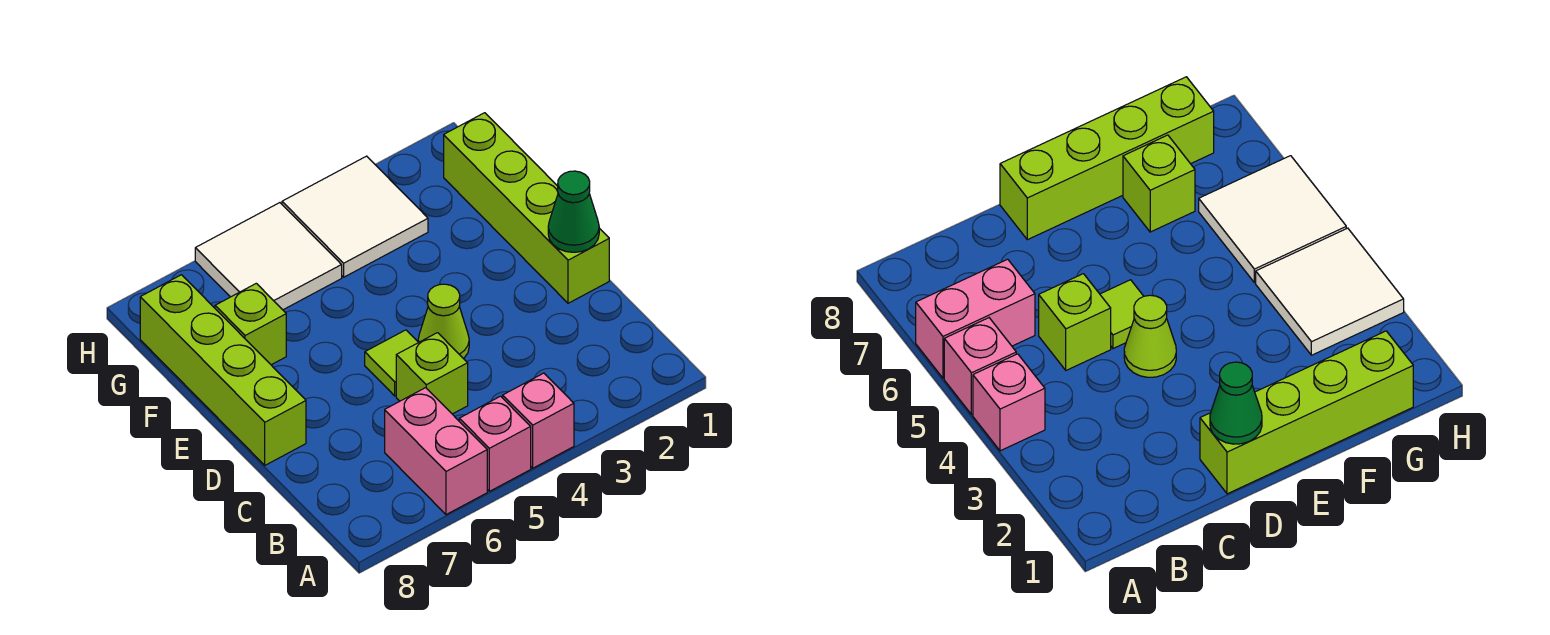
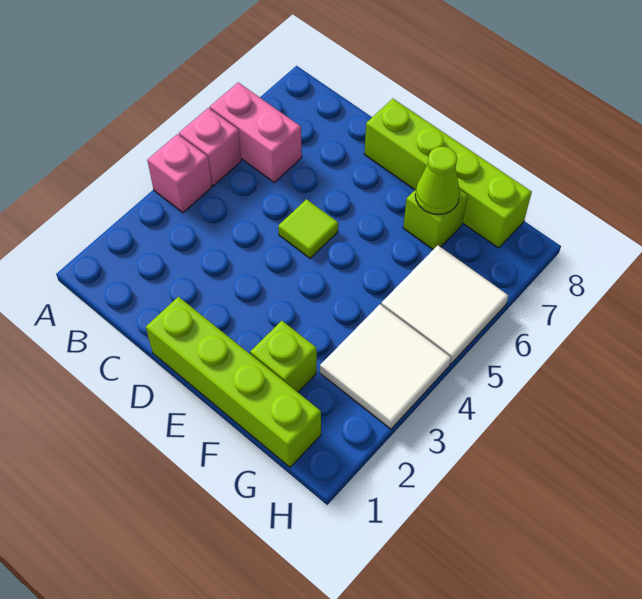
lime brick C5 level 1 -> lime brick F2 level 1
green cone D1 level 2 -> none
lime cone D4 level 1 -> lime cone F7 level 2

